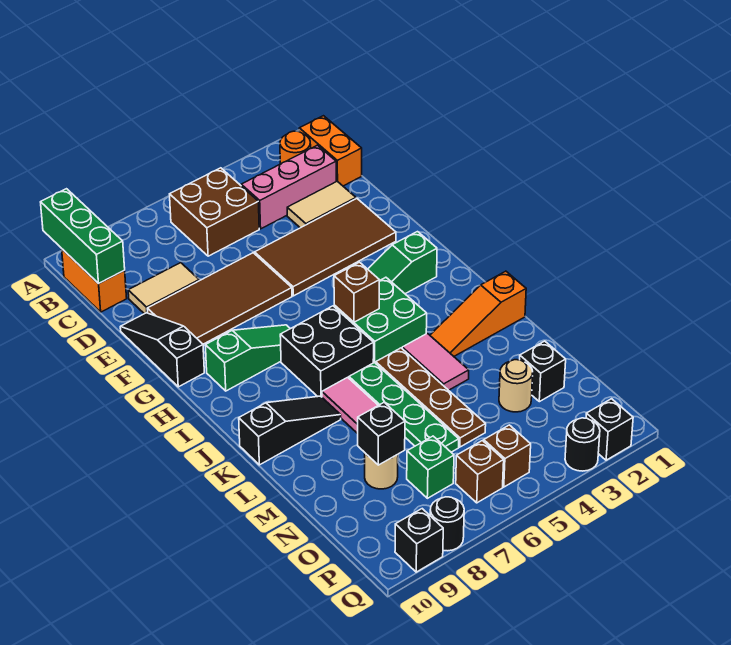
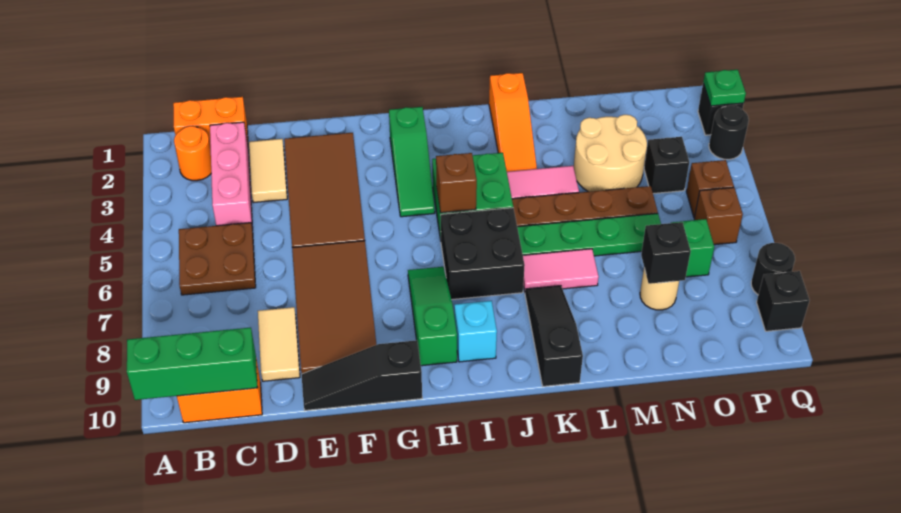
brown brick B5:C6 level 1 -> brown plate B5:C6 level 1
none -> cyan brick I9 level 1
black brick N2 level 1 -> black brick O4 level 1
tan round brick N3 level 1 -> tan round brick M3:N4 level 1
none -> green plate Q2 level 2

